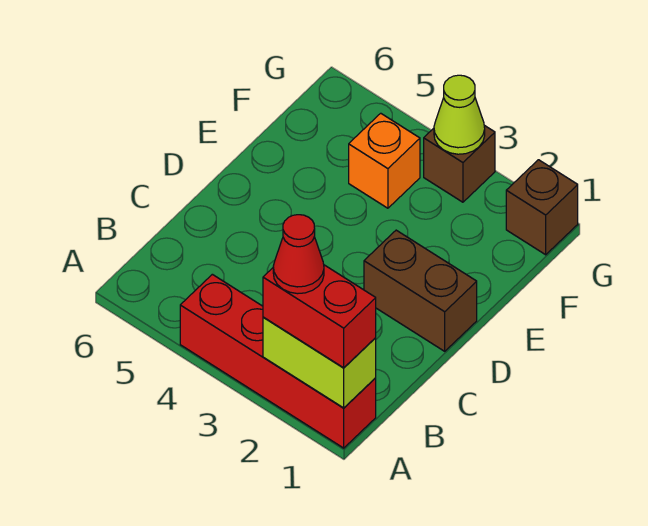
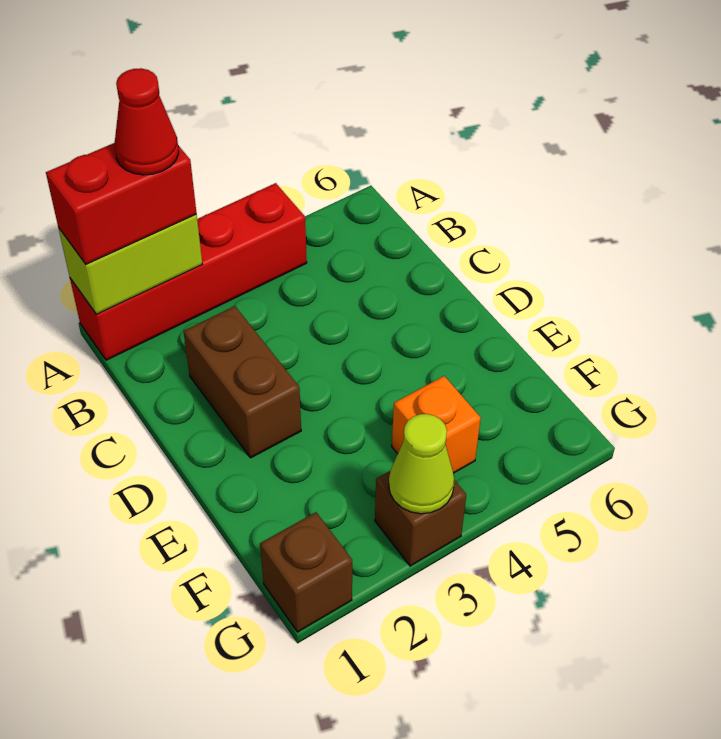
brown brick D1:D2 level 1 -> brown brick C2:D2 level 1

